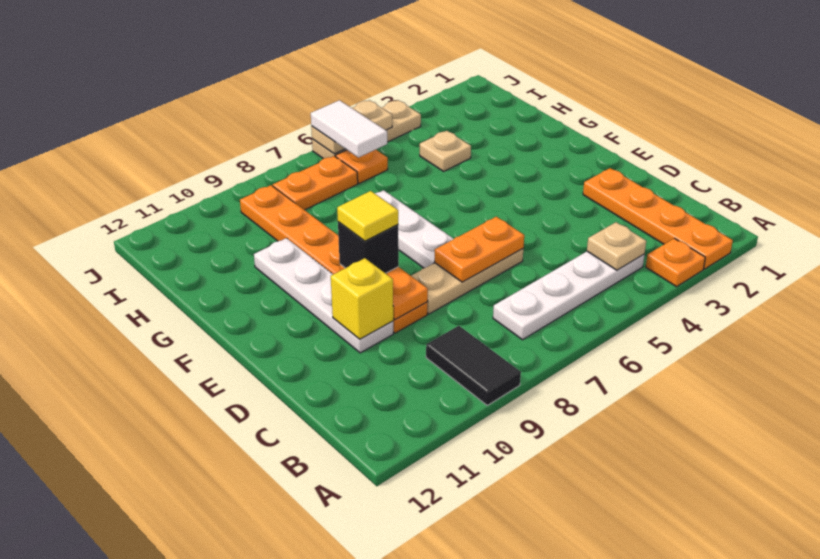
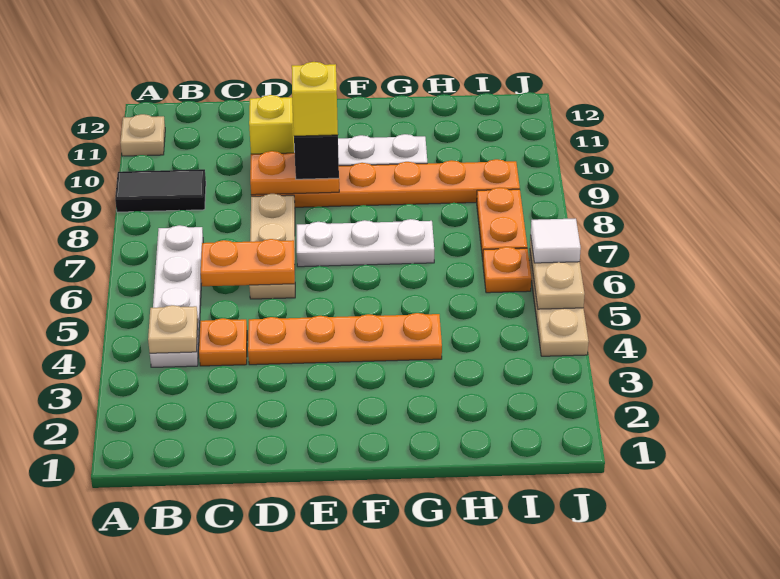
orange plate A2:D2 level 1 -> orange plate D4:G4 level 1
orange plate A3 level 1 -> orange plate C4 level 1
orange plate D6:D7 level 2 -> orange plate C6:D6 level 2
yellow tile E9 level 4 -> yellow brick E9 level 4
tan plate H4 level 1 -> tan plate A11 level 1
white tile I6:J6 level 3 -> white tile J6 level 3

